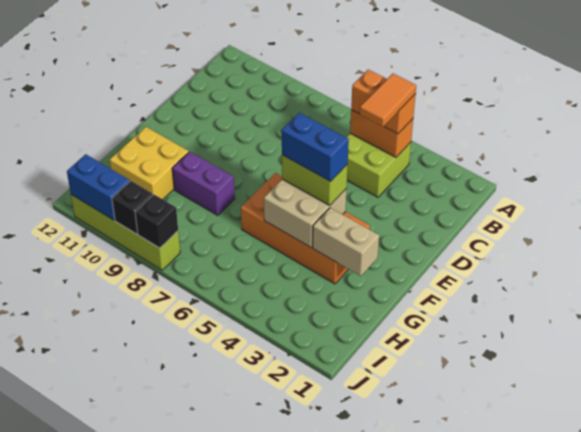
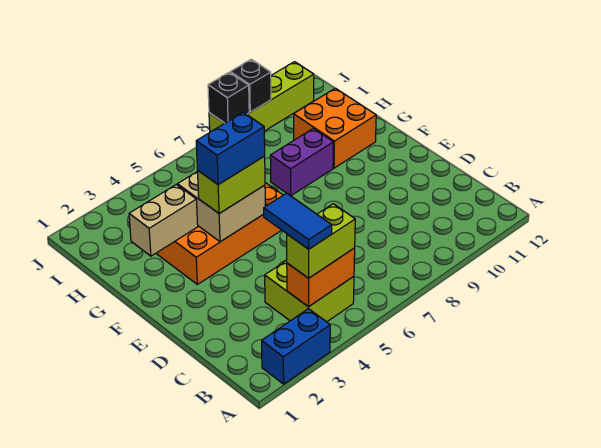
orange brick B4:B5 level 3 -> lime brick B4:B5 level 3
orange tile B4:C4 level 4 -> blue tile B4:C4 level 4
yellow brick G10:H11 level 1 -> orange brick G10:H11 level 1
blue brick J10:J11 level 2 -> blue brick A2:A3 level 1

